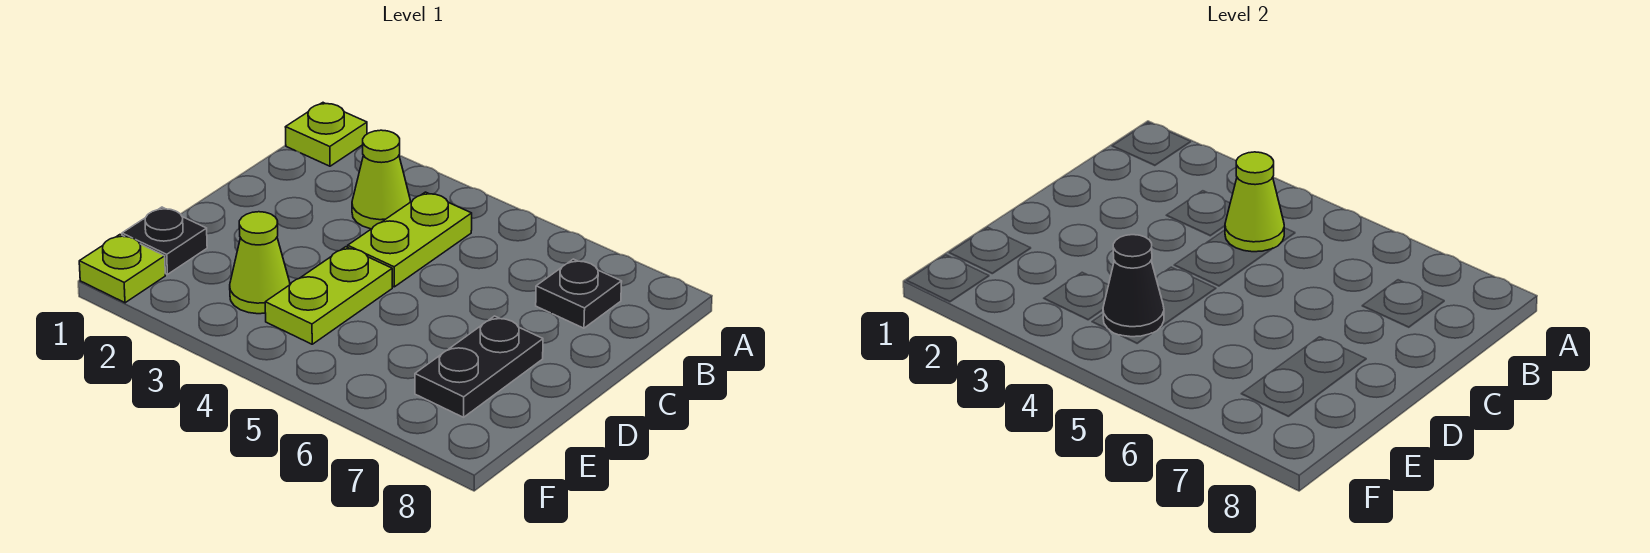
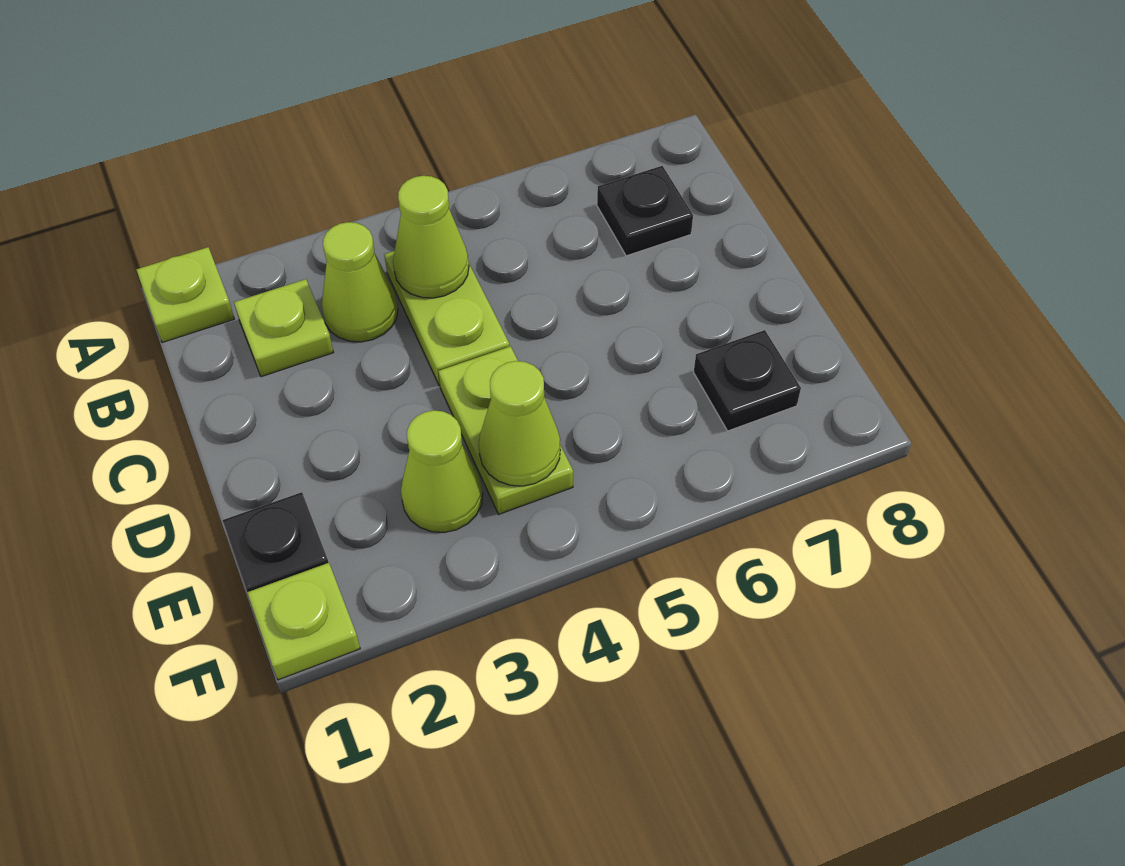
none -> lime plate B2 level 1
black plate D7:E7 level 1 -> black plate E7 level 1
black cone E4 level 2 -> lime cone E4 level 2

